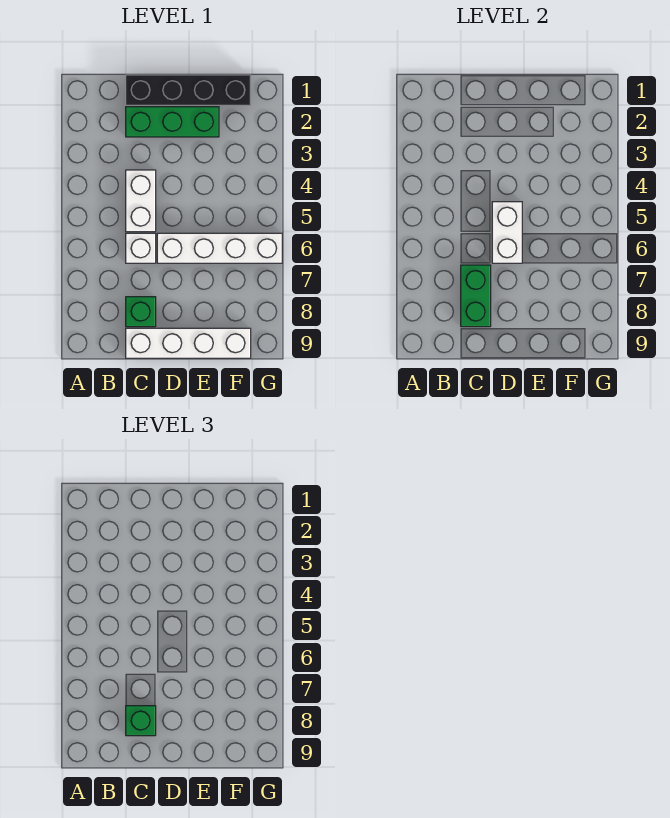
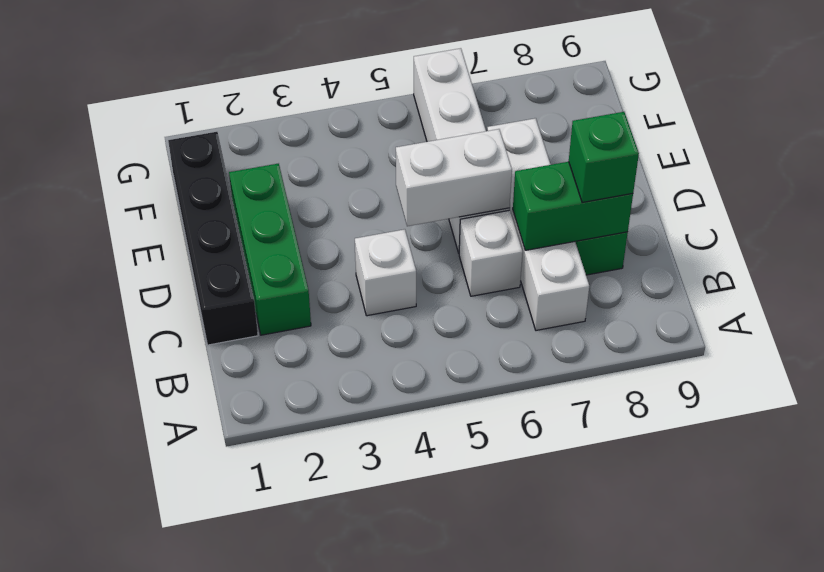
white brick C4:C5 level 1 -> white brick C4 level 1
white brick C9:F9 level 1 -> white brick B7:E7 level 1

